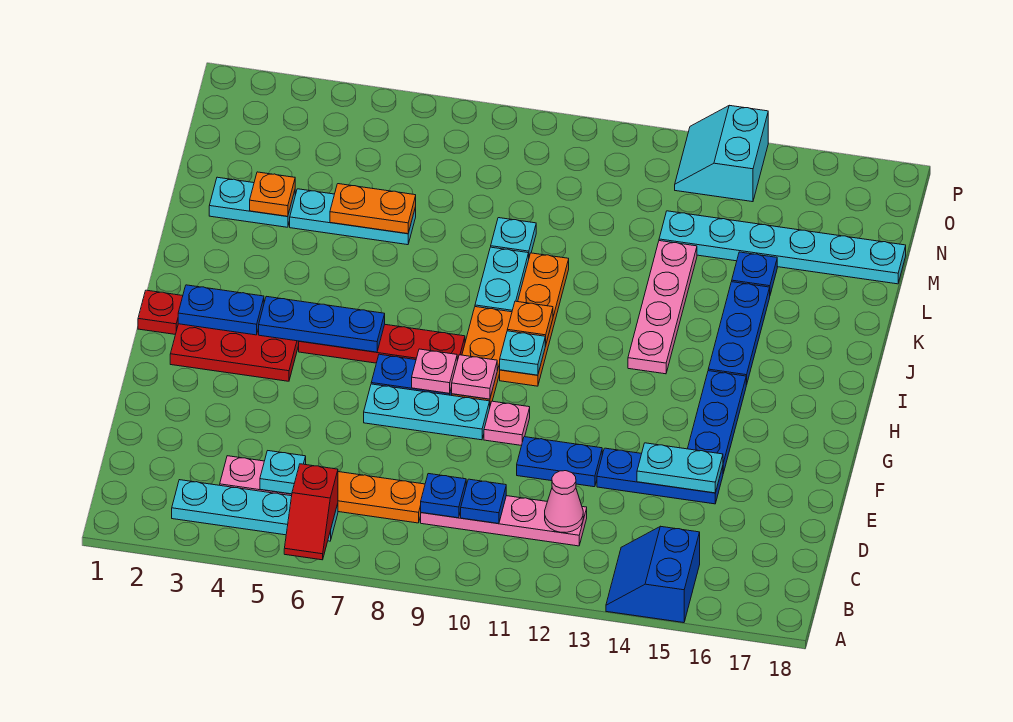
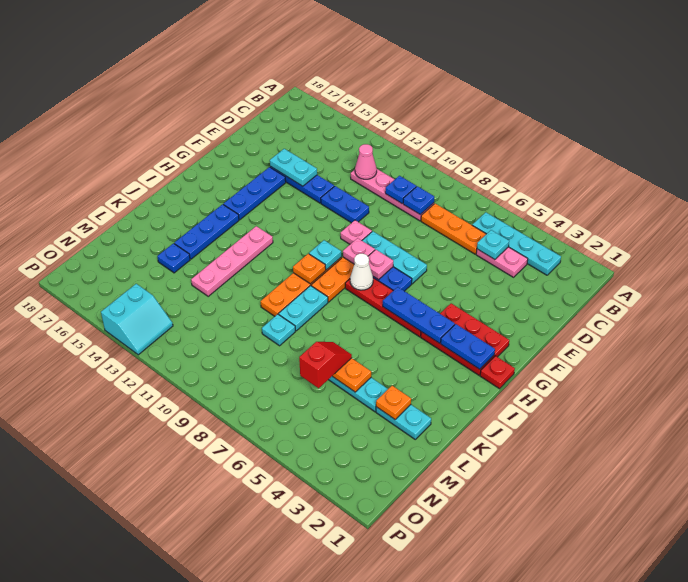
red slope A6:B6 level 2 top B -> red slope L6:M6 level 3 top M
blue slope A14:B15 level 1 top 15 -> none
none -> white cone H8 level 2
cyan plate M13:M18 level 1 -> none

